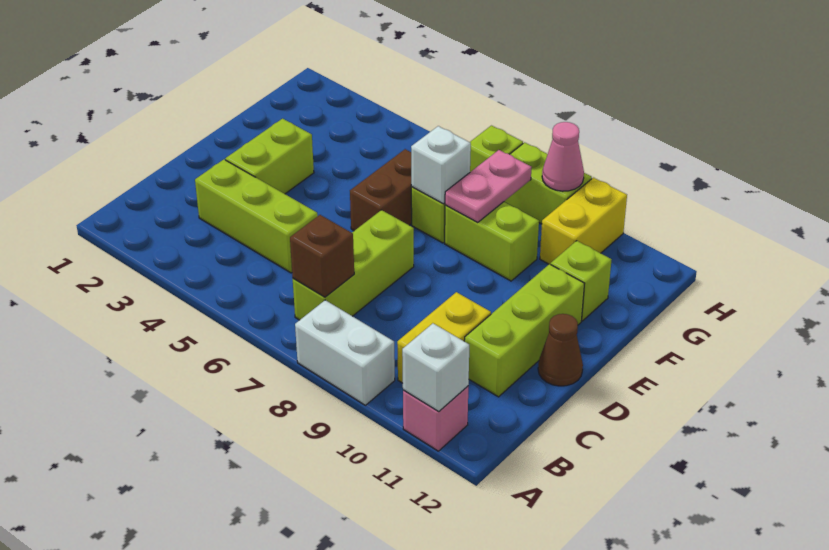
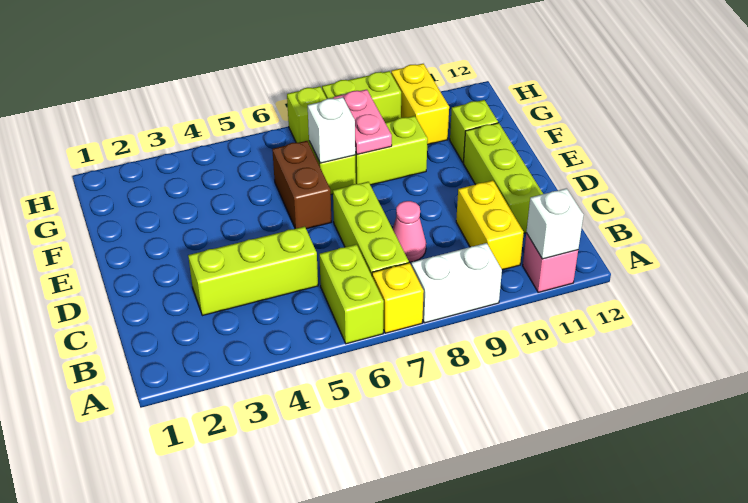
none -> yellow brick A7 level 1
brown brick B7 level 2 -> none
lime brick D3:E3 level 1 -> lime brick A6:B6 level 1
brown cone D12 level 1 -> none
pink cone H9 level 2 -> pink cone C8 level 1

